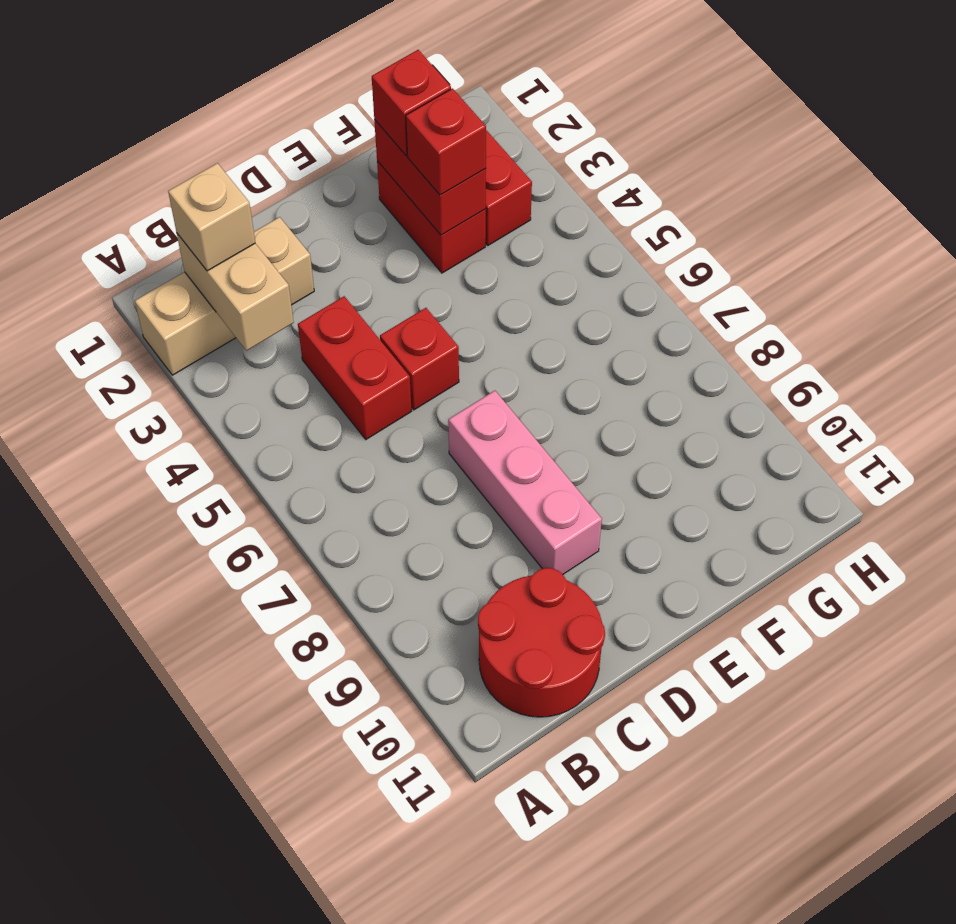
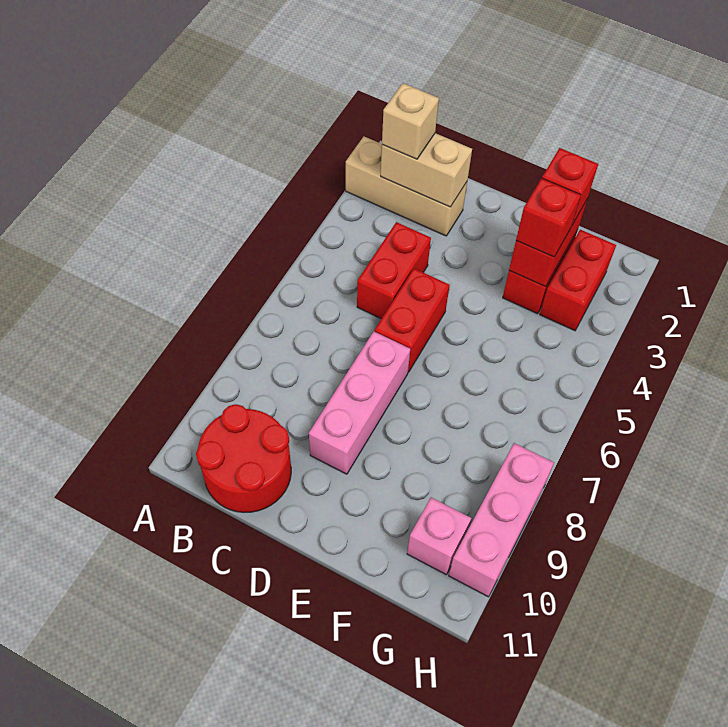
tan brick B2:B3 level 2 -> tan brick B2:C2 level 2
red brick D5 level 1 -> red brick D5:D6 level 1
none -> pink brick G10 level 1
none -> pink brick H8:H10 level 1

